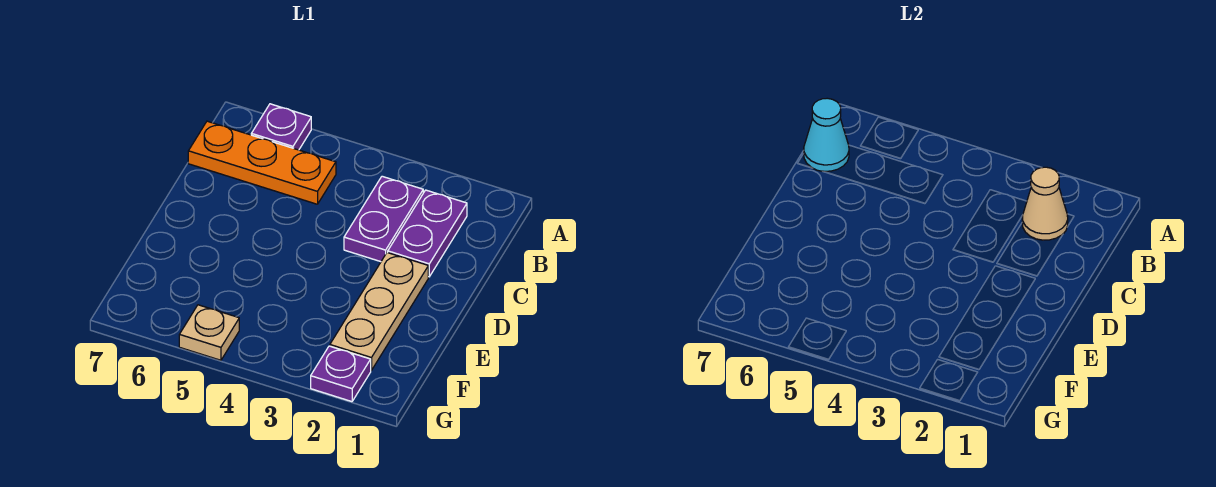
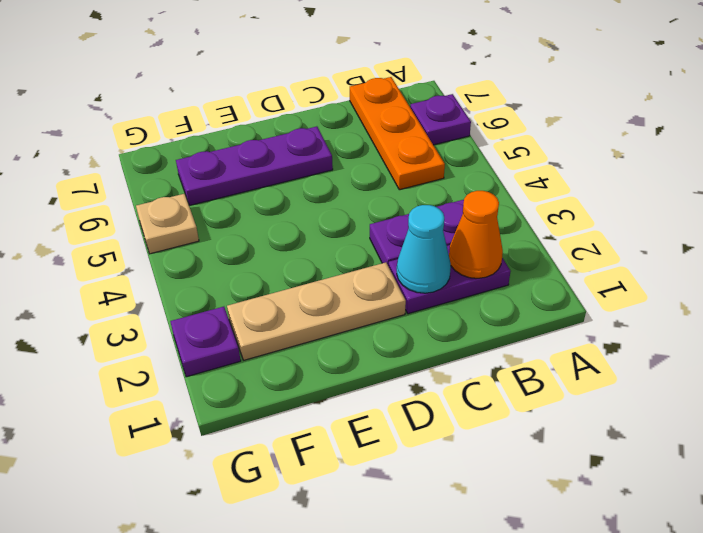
tan cone B2 level 2 -> orange cone B2 level 2
cyan cone B7 level 2 -> cyan cone C2 level 2
none -> purple plate D6:F6 level 1

